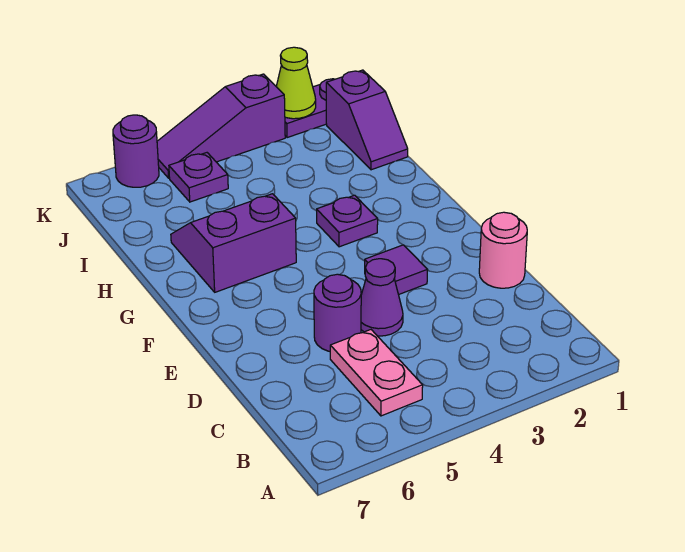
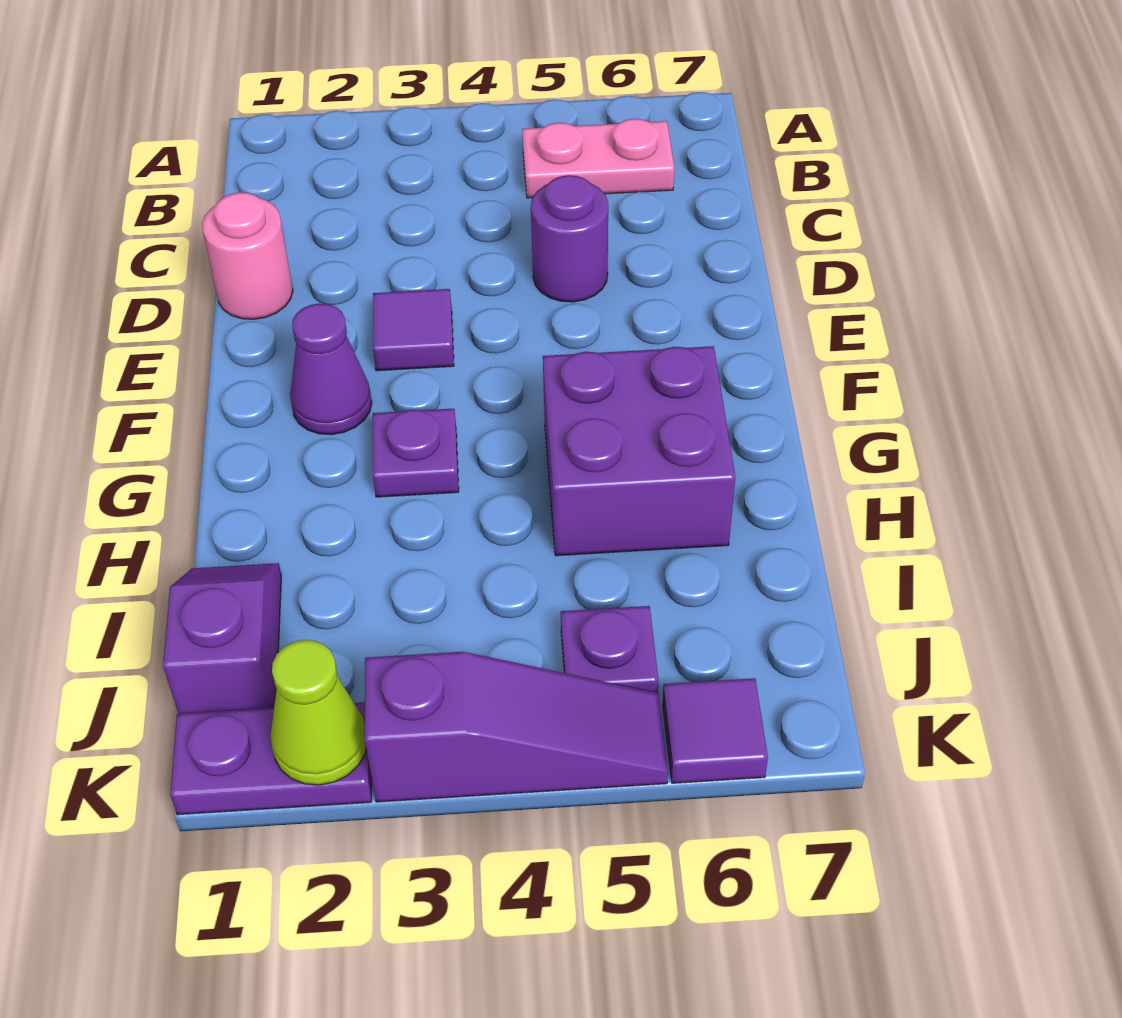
pink plate B5:C5 level 1 -> pink plate B5:B6 level 1
purple cone D4 level 1 -> purple cone F2 level 1
purple slope G5:H6 level 1 top G -> purple brick G5:H6 level 1
purple round brick K6 level 1 -> purple tile K6 level 1

